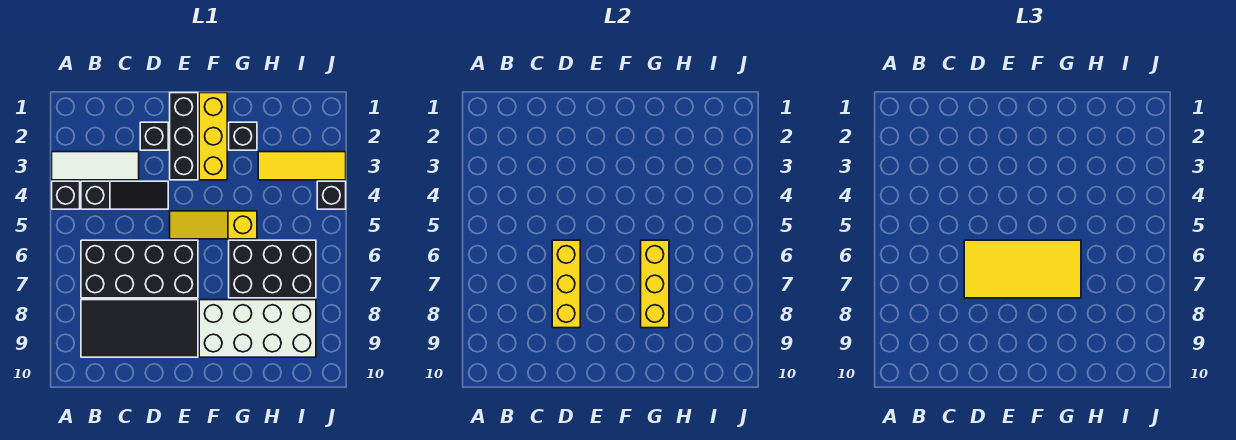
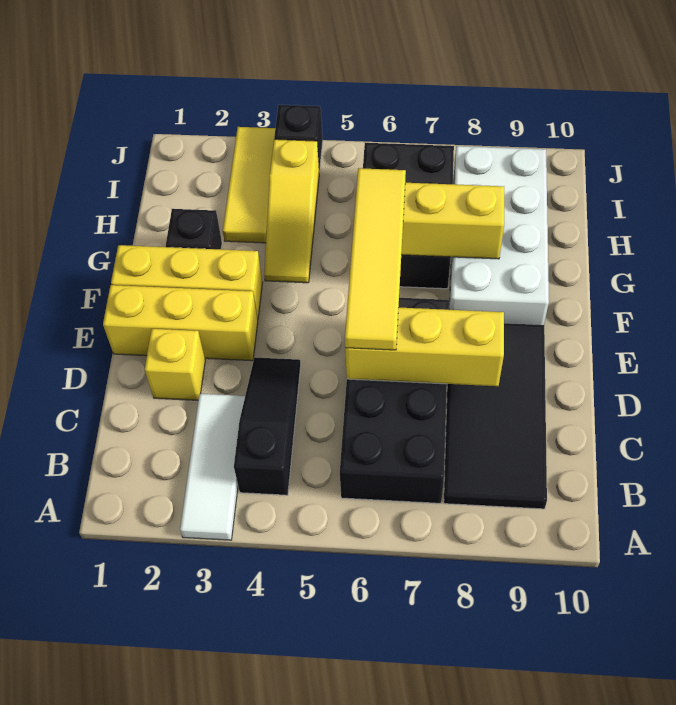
black brick A4 level 1 -> none
black brick D2 level 1 -> yellow brick D2 level 1
yellow tile D6:G7 level 3 -> yellow tile D6:G6 level 3
black brick E1:E3 level 1 -> yellow brick E1:E3 level 1
yellow slope E5:G5 level 1 top G -> yellow slope G4:I4 level 1 top I

